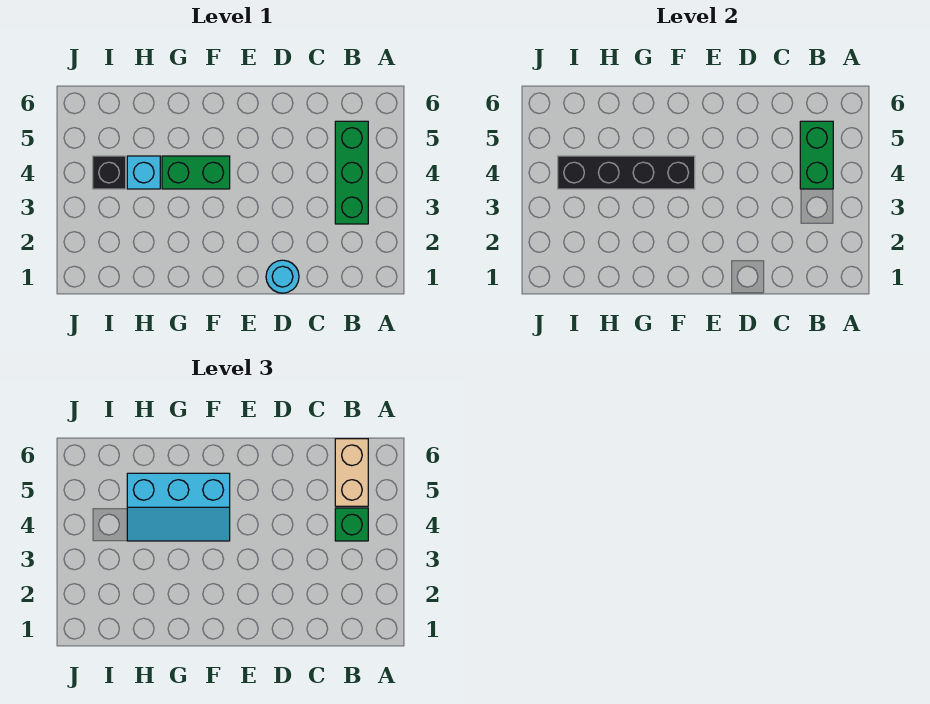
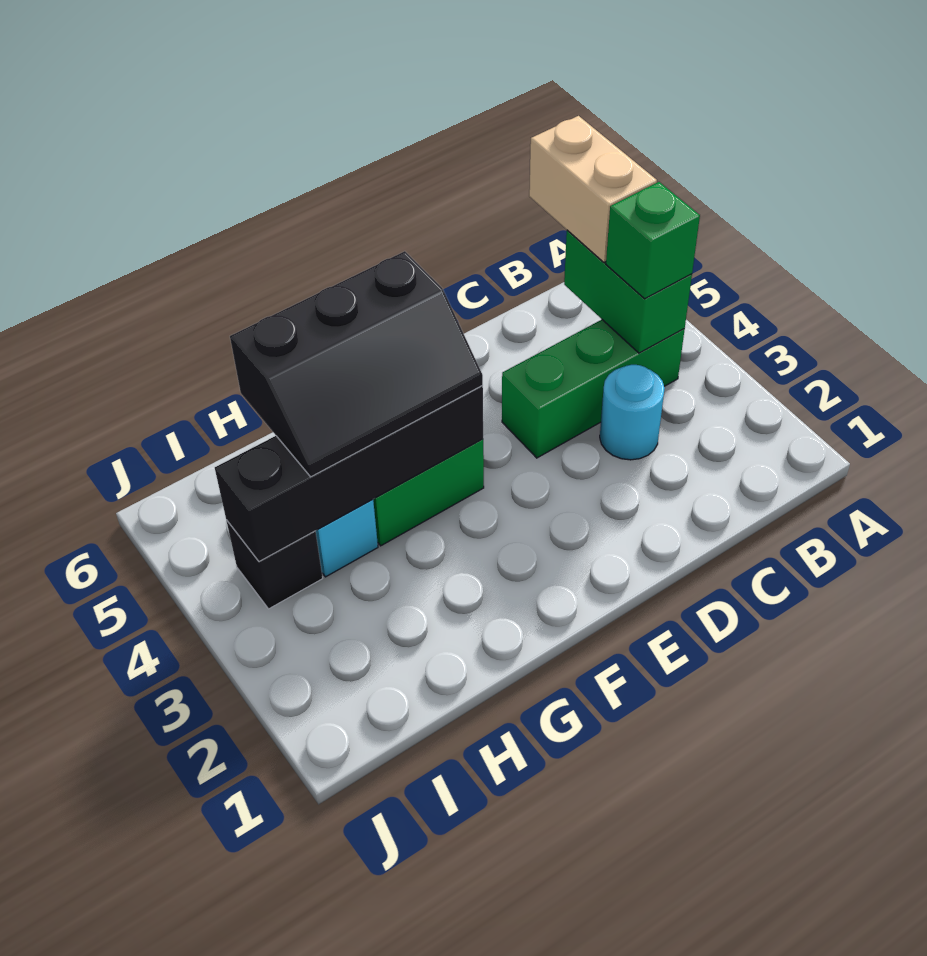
green brick B3:B5 level 1 -> green brick B4:D4 level 1
cyan round brick D1 level 1 -> cyan round brick C3 level 1
cyan slope F4:H5 level 3 top 5 -> black slope F4:H5 level 3 top 5

